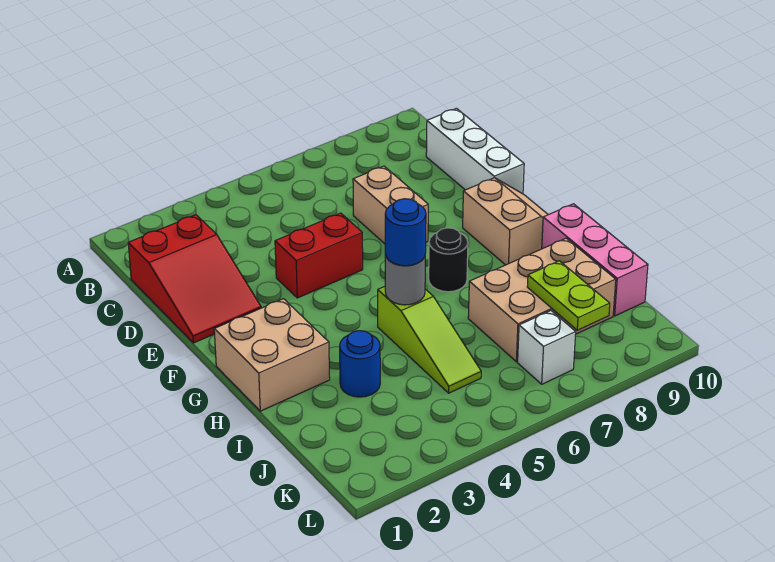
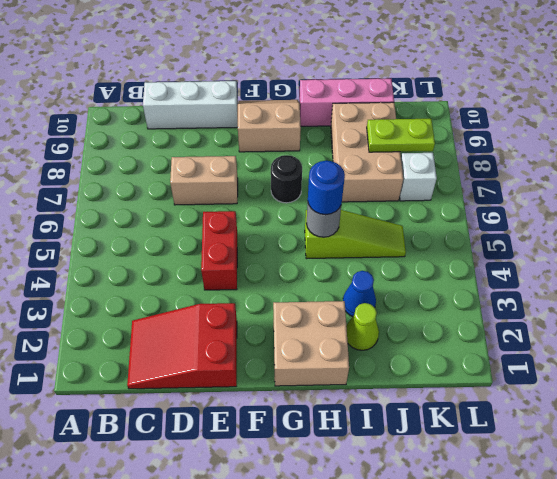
red slope C1:E2 level 1 top C -> red slope C1:E2 level 1 top E
none -> lime cone I2 level 1
blue round brick I3 level 1 -> blue cone I3 level 1

